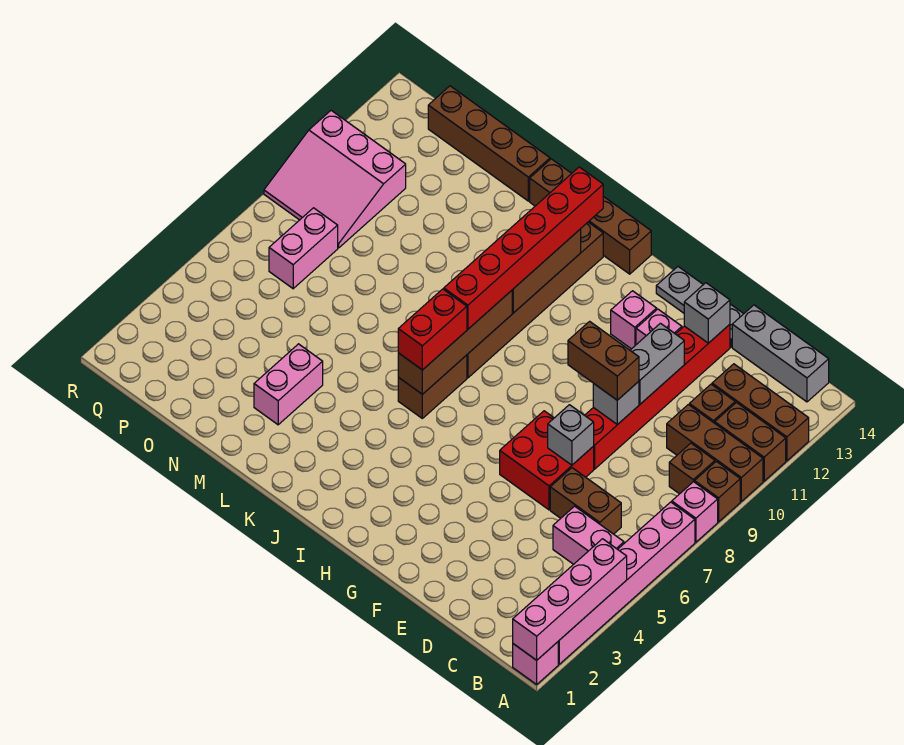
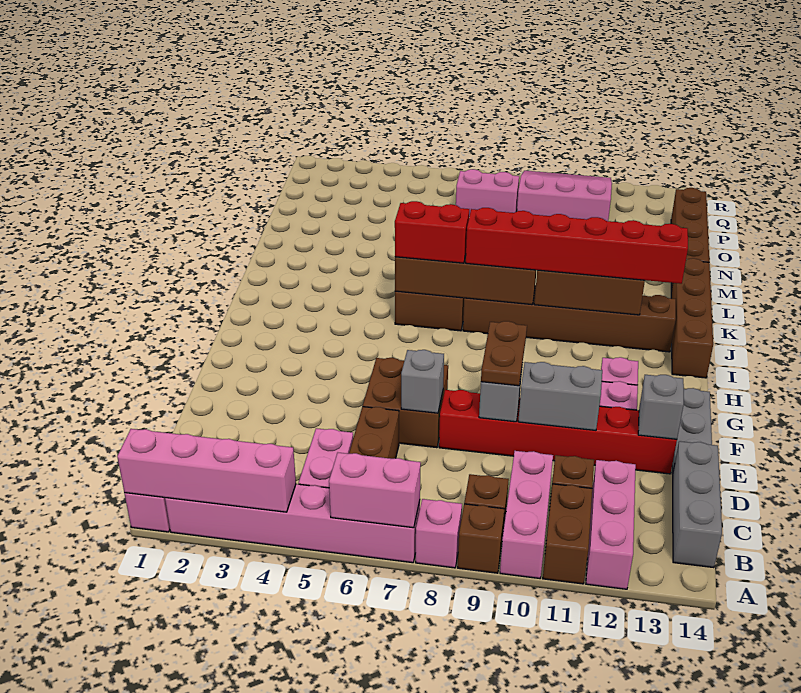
brown brick A10:C10 level 1 -> pink brick A10:C10 level 1
brown brick A12:C12 level 1 -> pink brick A12:C12 level 1
red brick E6:F7 level 1 -> brown brick E6:F7 level 1
brown brick E9:F9 level 3 -> brown plate E9:F9 level 3
pink brick M3:M4 level 1 -> pink brick A6:A7 level 2
pink slope P9:R11 level 1 top 11 -> pink slope P9:R11 level 1 top P

